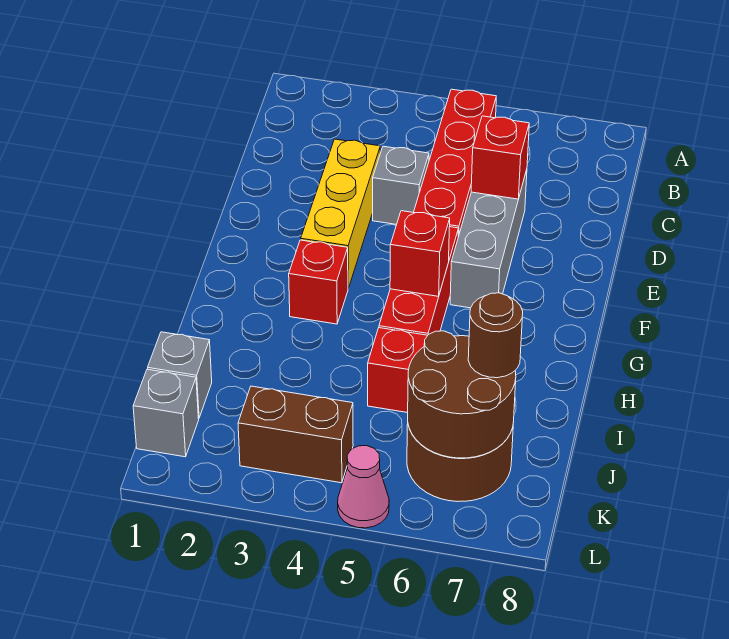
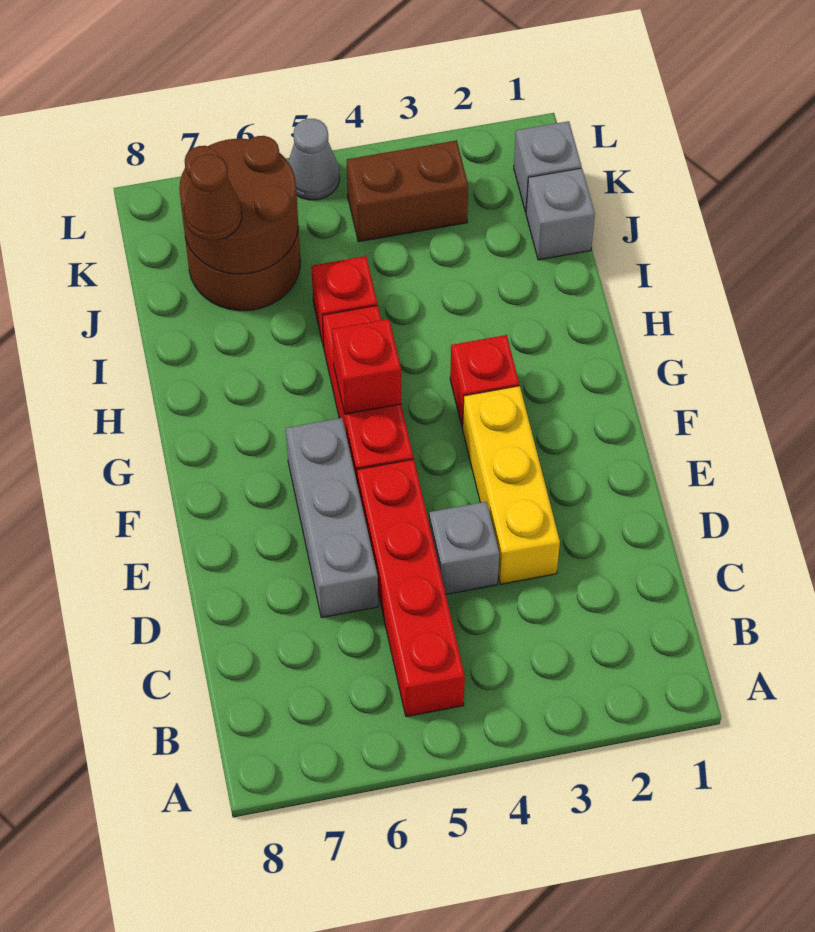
red brick D6 level 2 -> none
brown round brick J7 level 3 -> brown cone J7 level 3
pink cone L5 level 1 -> grey cone L5 level 1

